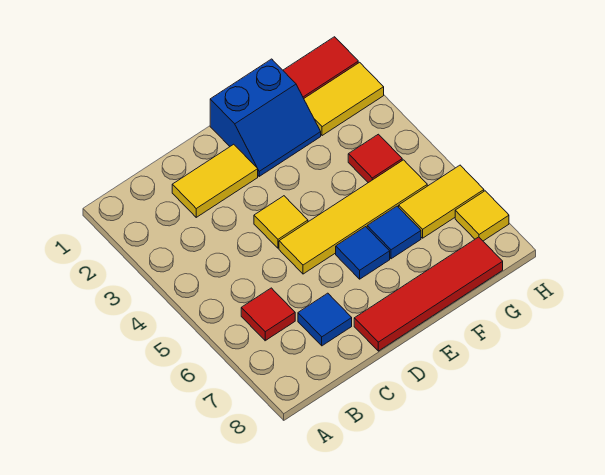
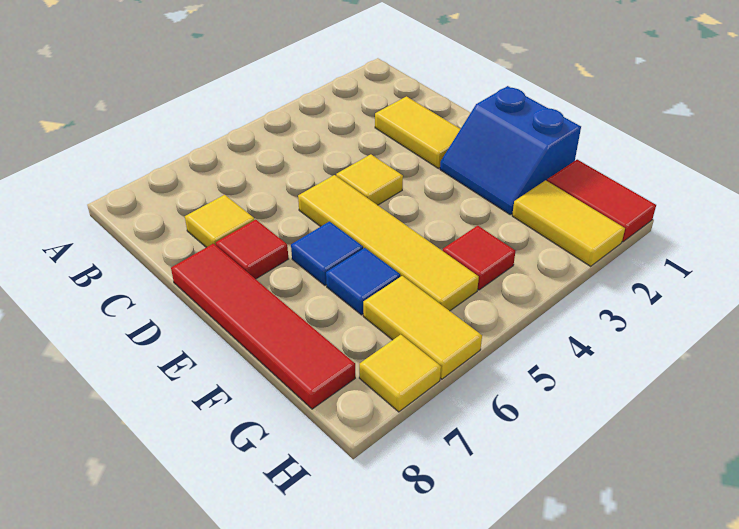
red tile B6 level 1 -> red tile D7 level 1
blue tile C7 level 1 -> yellow tile C7 level 1

